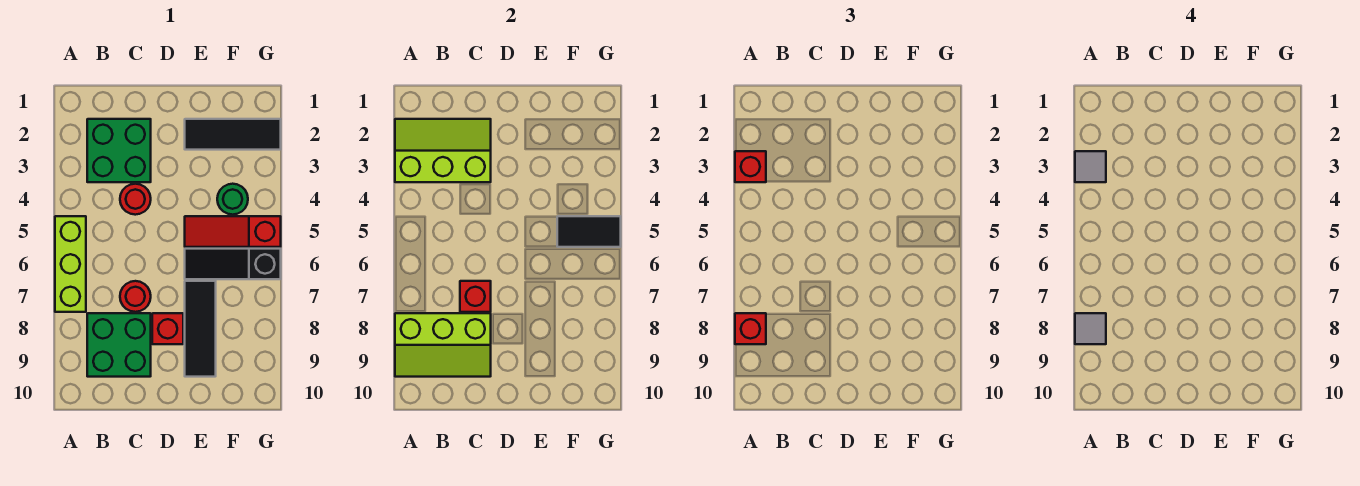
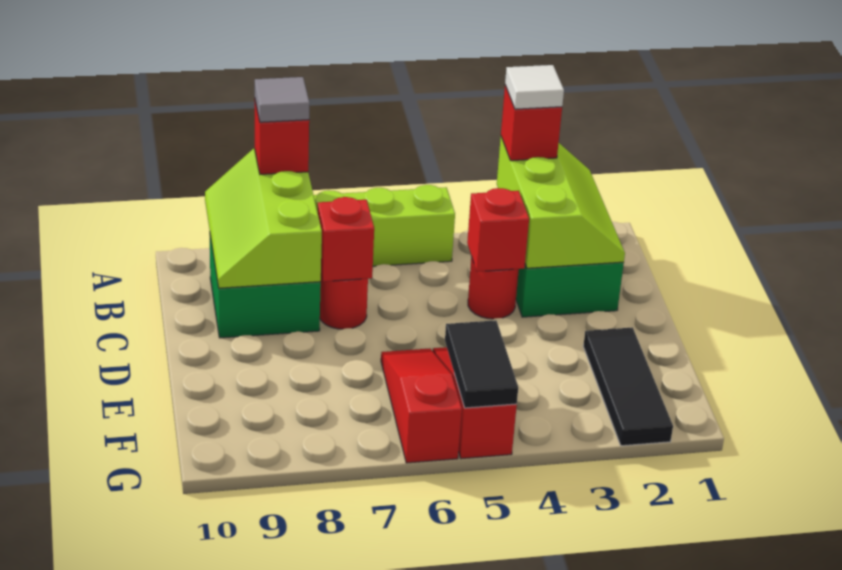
grey tile A3 level 4 -> white tile A3 level 4
red brick D8 level 1 -> red brick C4 level 2
black slope E6:G6 level 1 top G -> red slope E6:G6 level 1 top G
black tile E7:E9 level 1 -> none
green round brick F4 level 1 -> none

